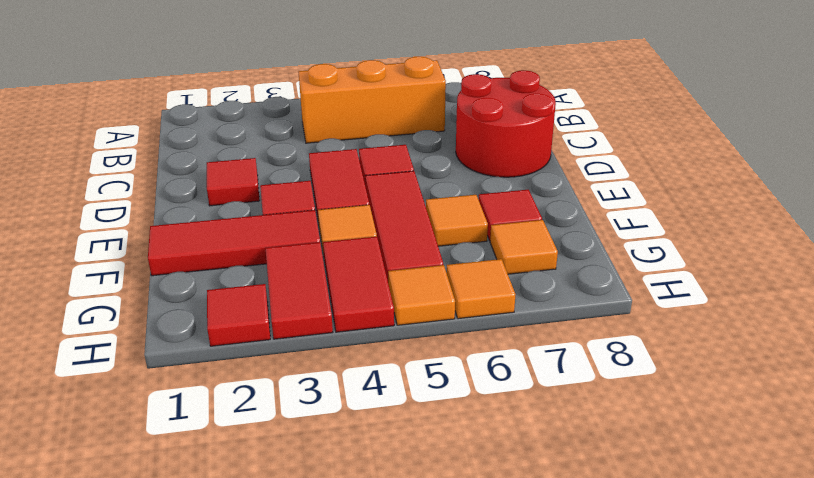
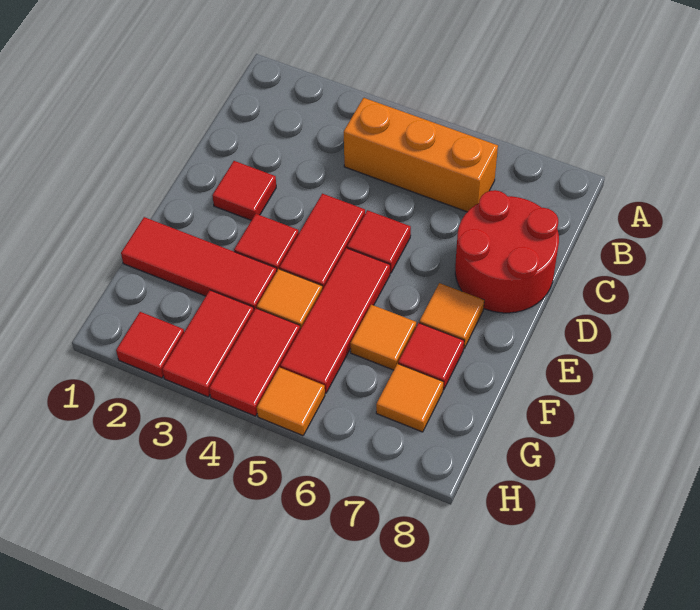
orange tile H6 level 1 -> orange tile E7 level 1

